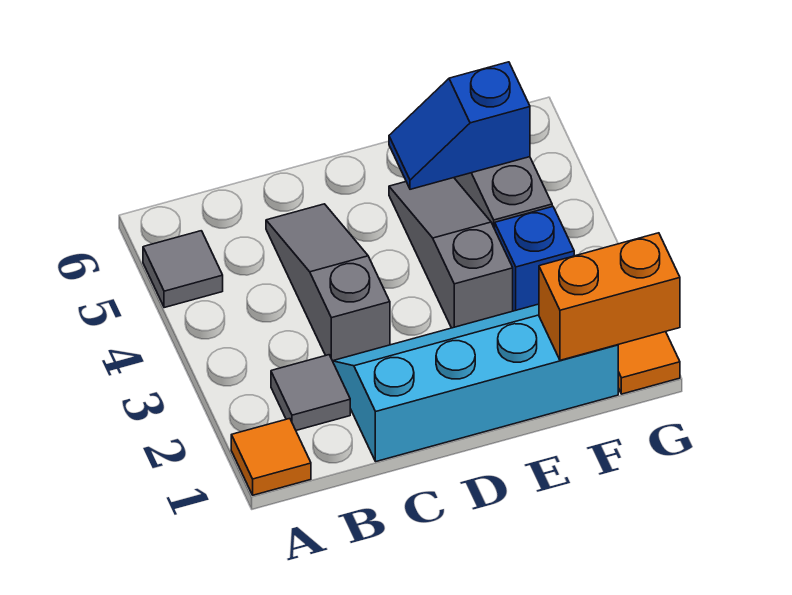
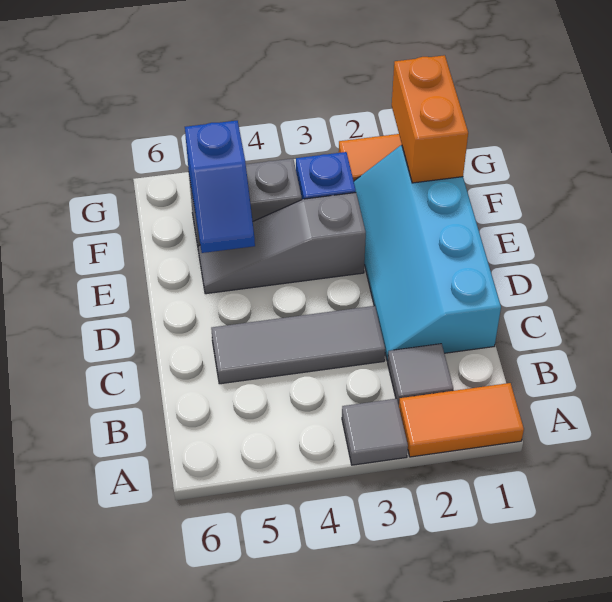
orange tile A1 level 1 -> orange tile A1:A2 level 1
grey tile A5 level 1 -> grey tile A3 level 1
grey slope C3:C5 level 1 top 3 -> grey tile C3:C5 level 1

